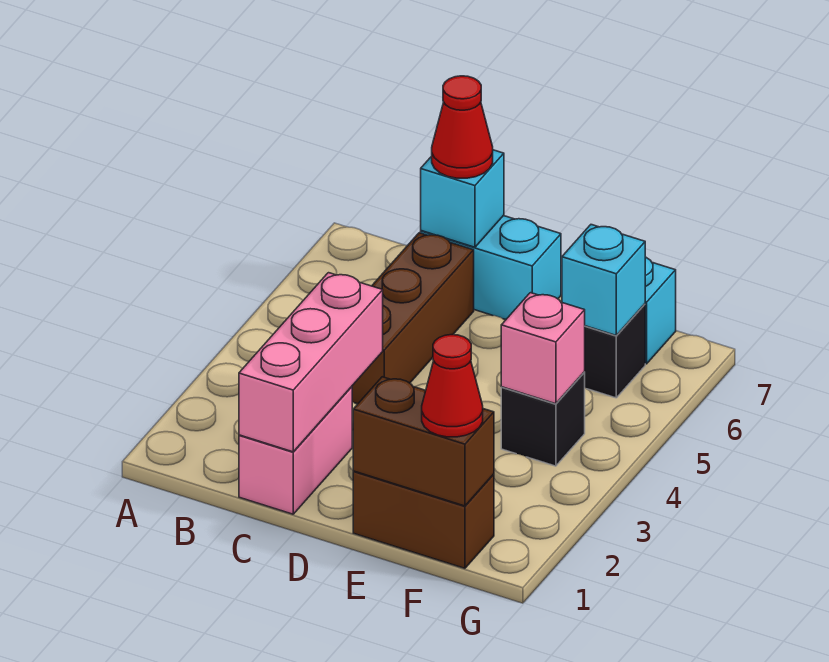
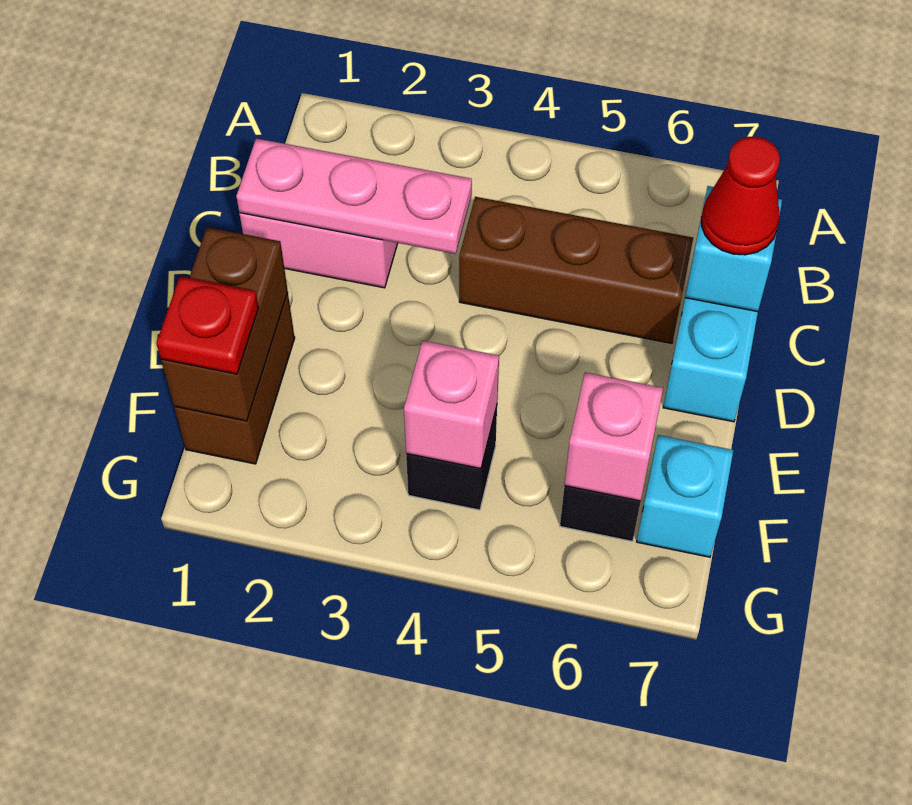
pink brick C1:C3 level 2 -> pink plate C1:C3 level 2
red cone F1 level 3 -> red plate F1 level 3
cyan brick F6 level 2 -> pink brick F6 level 2

